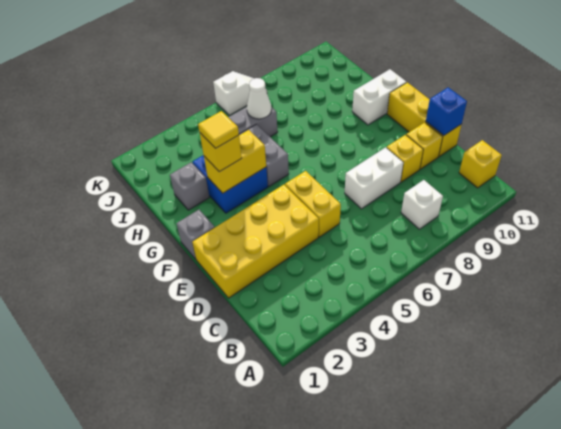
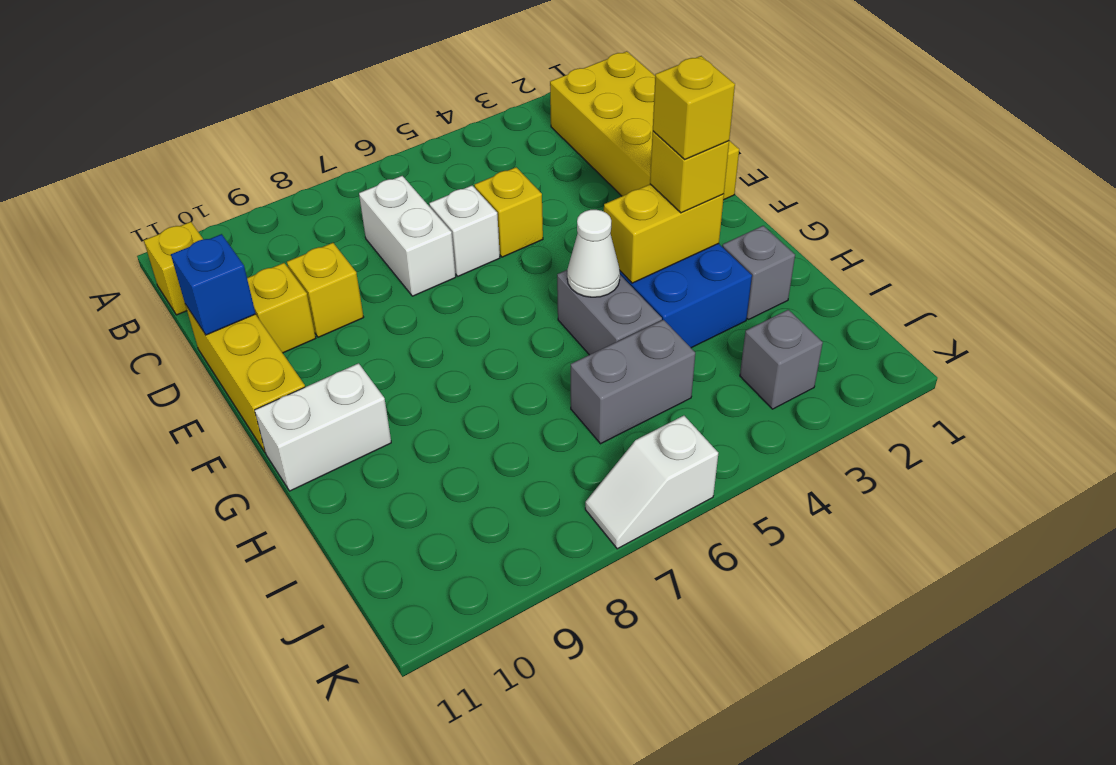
white brick B8 level 1 -> white brick D6 level 1
yellow brick D1:E4 level 1 -> yellow brick B1:E2 level 1
yellow brick D5:E5 level 1 -> yellow brick D5 level 1
white brick D7:D8 level 1 -> white brick C7:D7 level 1
grey brick F1 level 1 -> grey brick J3 level 1
yellow tile G3 level 4 -> yellow brick G3 level 4
white cone I6 level 2 -> white cone G5 level 2

